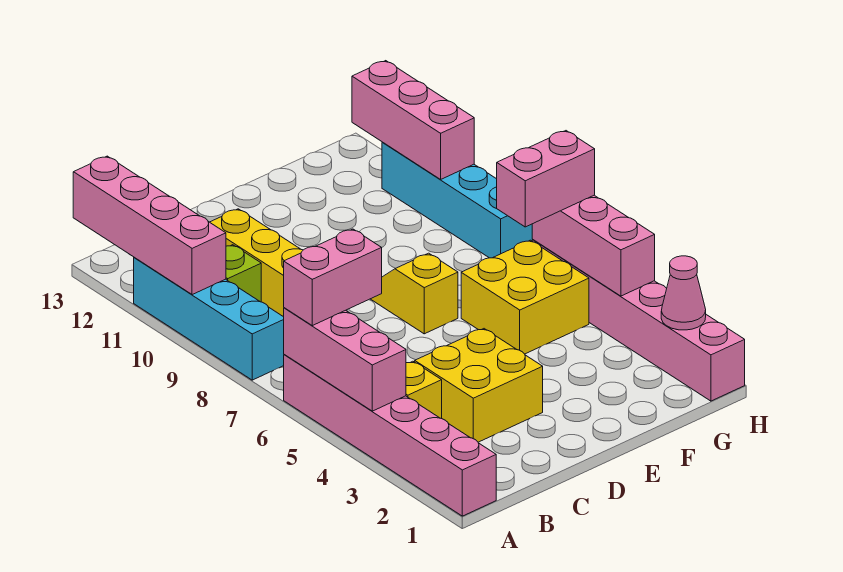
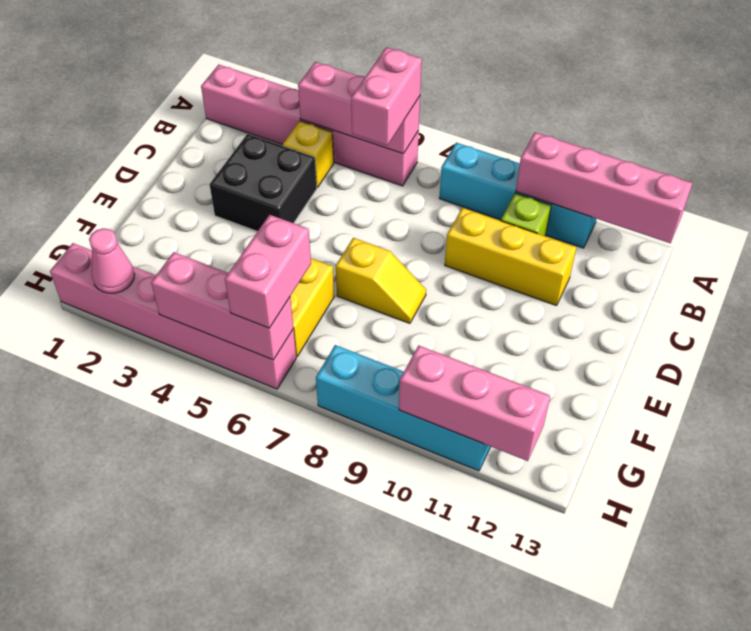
yellow brick C3:D4 level 1 -> black brick C3:D4 level 1

